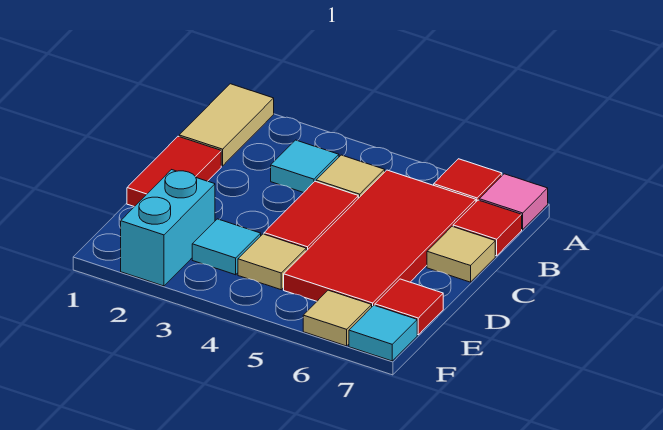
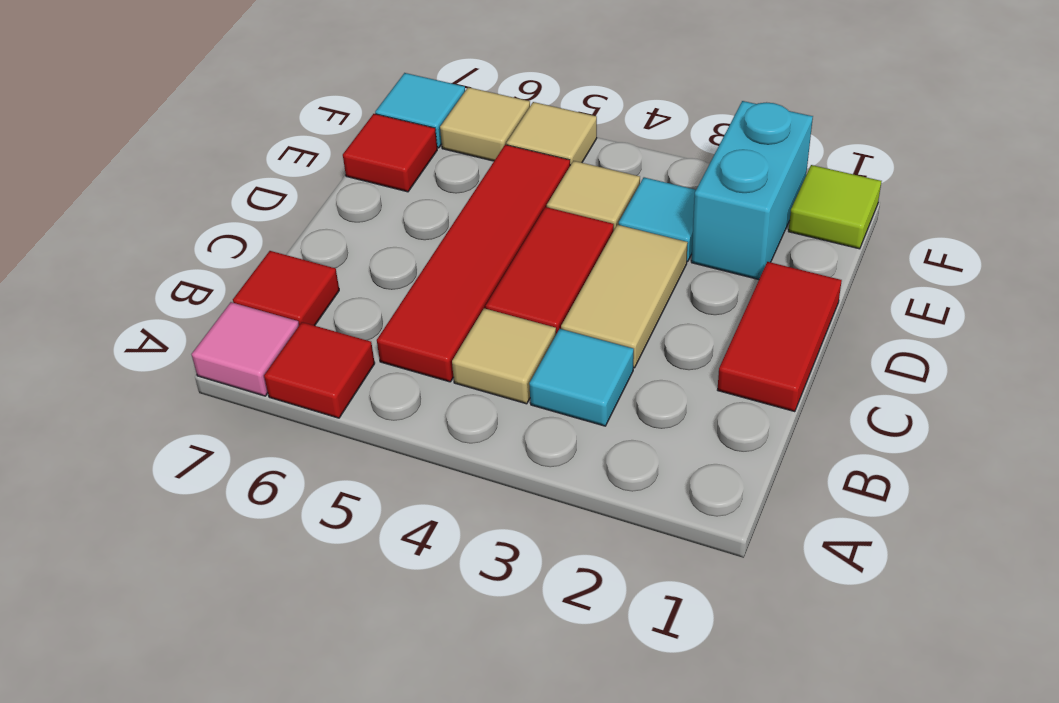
tan tile A1:B1 level 1 -> tan tile C3:D3 level 1
red tile B5:E6 level 1 -> red tile B5:E5 level 1
tan tile C7 level 1 -> tan tile F5 level 1
none -> lime tile F1 level 1

